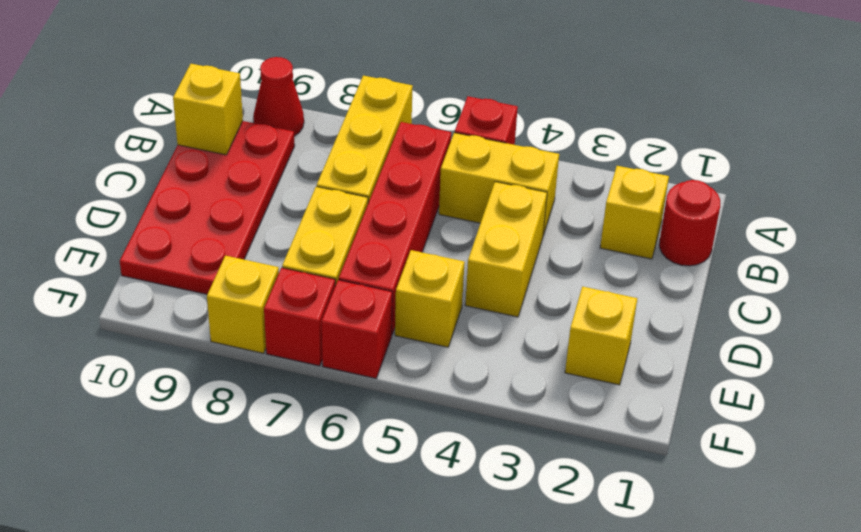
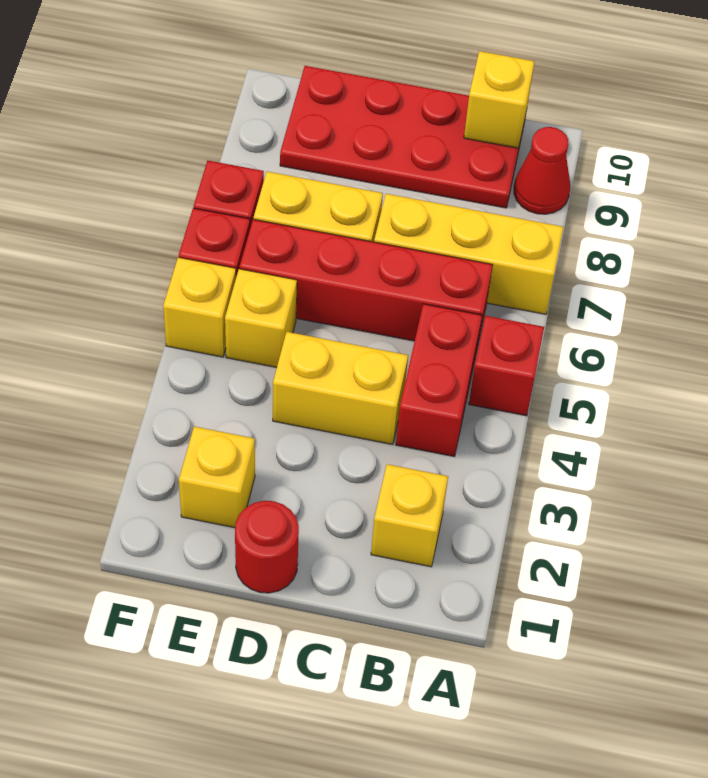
red round brick B1 level 1 -> red round brick D1 level 1
yellow brick B4:B5 level 1 -> red brick B4:B5 level 1
yellow brick F8 level 1 -> yellow brick F5 level 1

